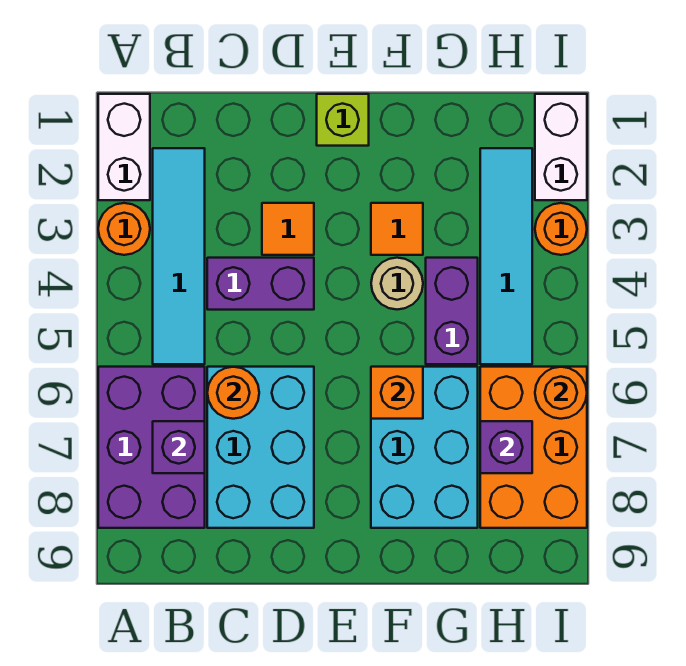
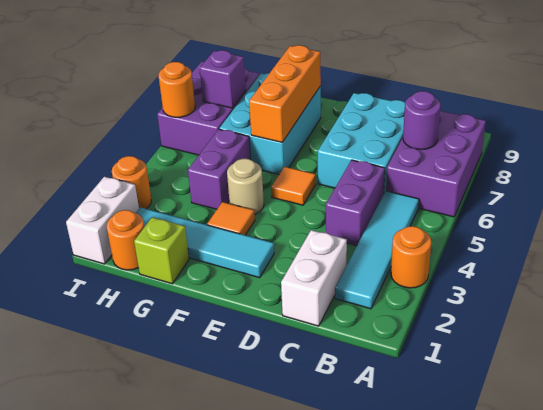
white brick A1:A2 level 1 -> white brick C1:C2 level 1
purple brick B7 level 2 -> purple round brick B7 level 2
purple brick C4:D4 level 1 -> purple brick C4:C5 level 1
orange round brick C6 level 2 -> orange round brick H1 level 1
orange tile D3 level 1 -> orange tile E5 level 1
lime brick E1 level 1 -> lime brick G1 level 1
orange brick F6 level 2 -> orange brick F6:F8 level 2
cyan tile H2:H5 level 1 -> cyan tile E2:H2 level 1
orange brick H6:I8 level 1 -> purple brick H6:I8 level 1

